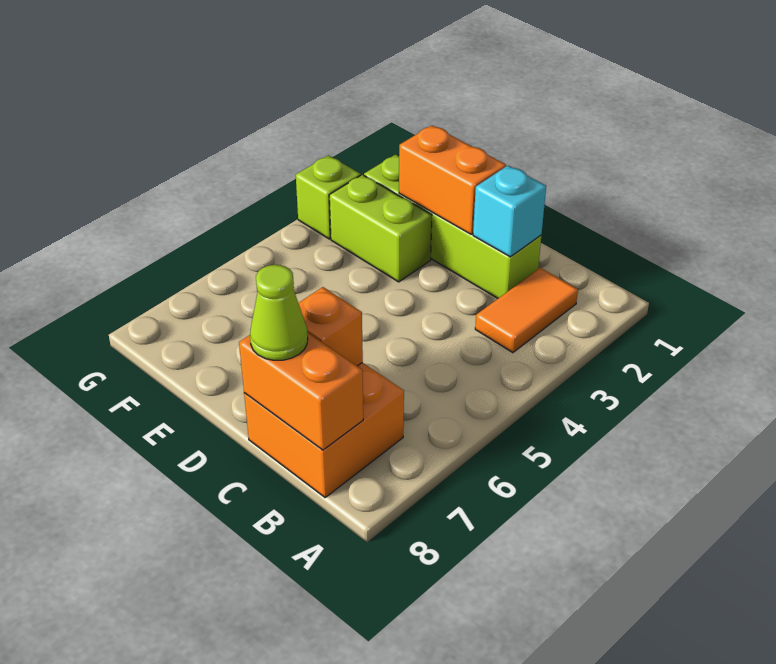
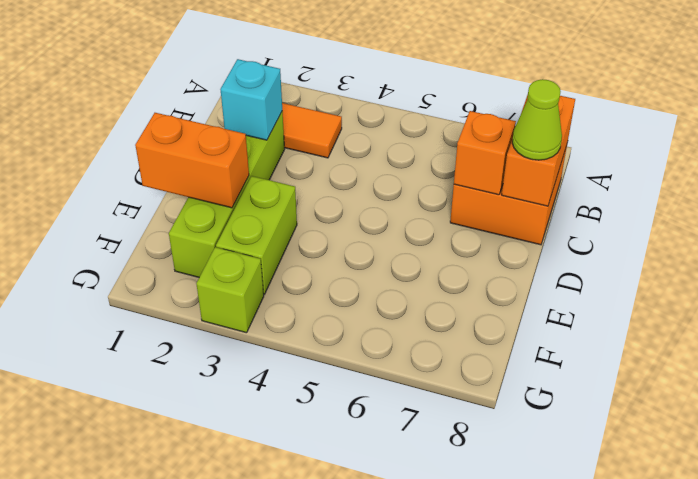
orange brick D2:E2 level 2 -> orange brick E1:E2 level 2

